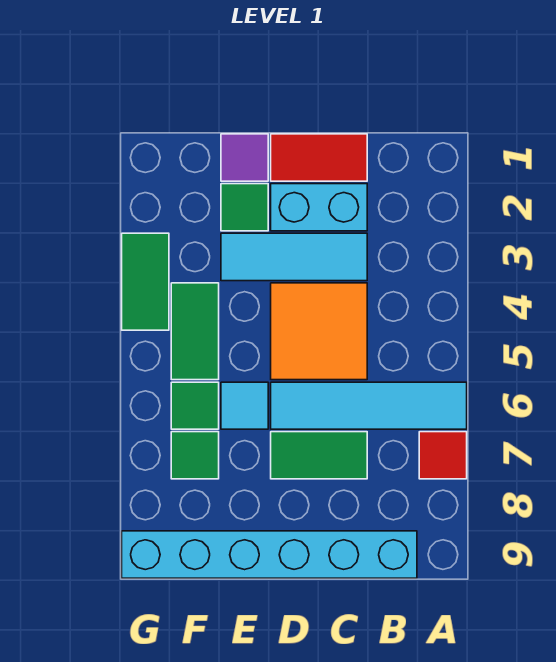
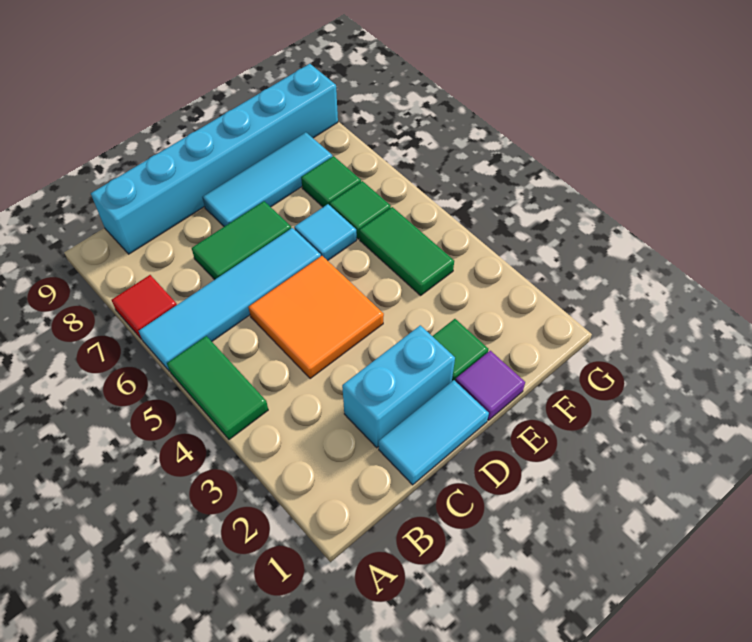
red tile C1:D1 level 1 -> cyan tile C1:D1 level 1
cyan tile C3:E3 level 1 -> cyan tile D8:F8 level 1
green tile G3:G4 level 1 -> green tile A4:A5 level 1

